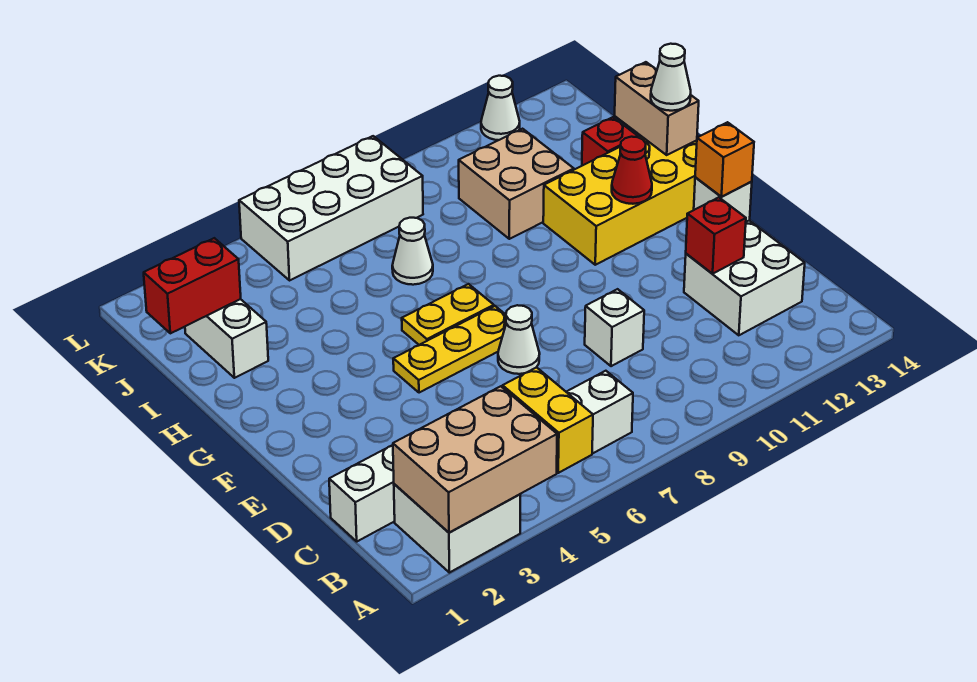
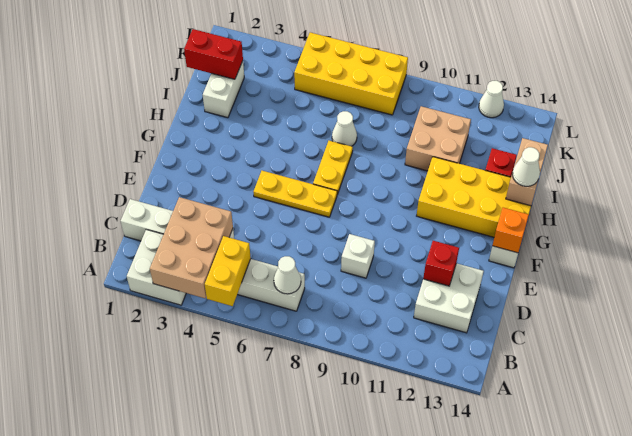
tan brick A2:B4 level 2 -> tan brick A3:C4 level 2
white cone E7 level 1 -> white cone B7 level 2
yellow plate G6:G7 level 1 -> yellow plate G7:H7 level 1
red cone G12 level 2 -> none
white brick K5:L8 level 1 -> yellow brick K5:L8 level 1

